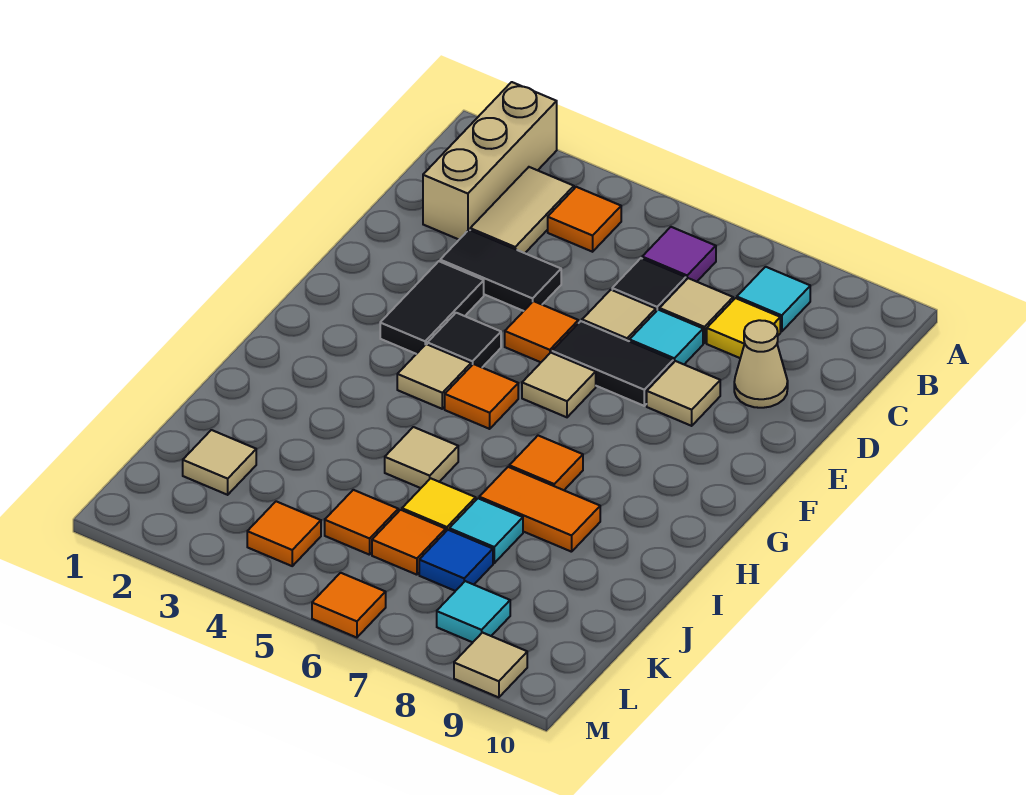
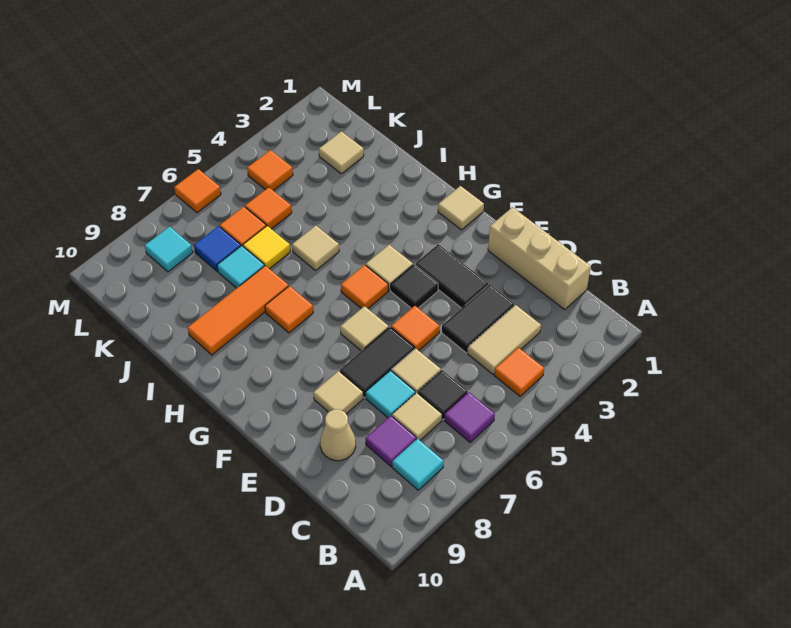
tan brick A2:C2 level 1 -> tan brick C1:E1 level 1
tan tile B3:C3 level 1 -> tan tile C3:C4 level 1
yellow tile C8 level 1 -> purple tile C8 level 1
orange tile I7:I8 level 1 -> orange tile I7:I9 level 1
tan tile M9 level 1 -> tan tile G1 level 1

